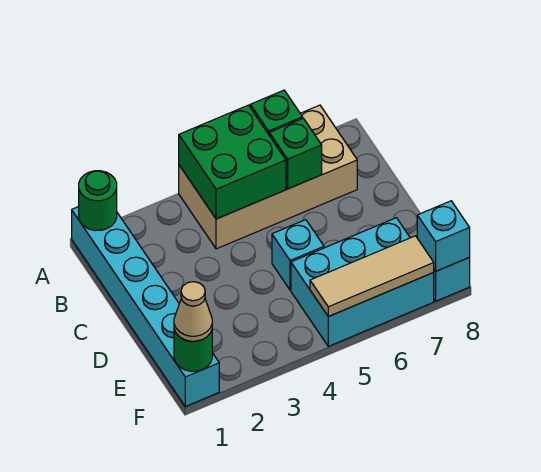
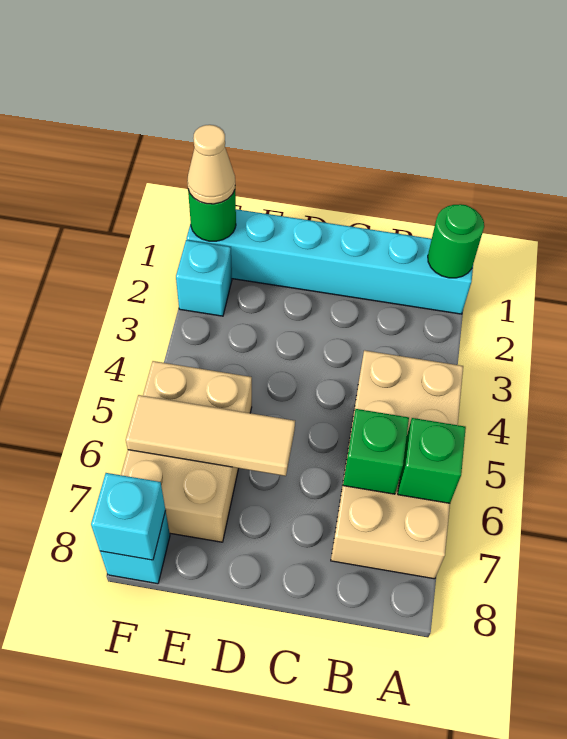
green brick A4:B5 level 2 -> none
cyan brick D5 level 1 -> cyan brick F2 level 1
cyan brick E5:F7 level 1 -> tan brick E5:F7 level 1
tan tile F5:F7 level 2 -> tan tile D6:F6 level 2

